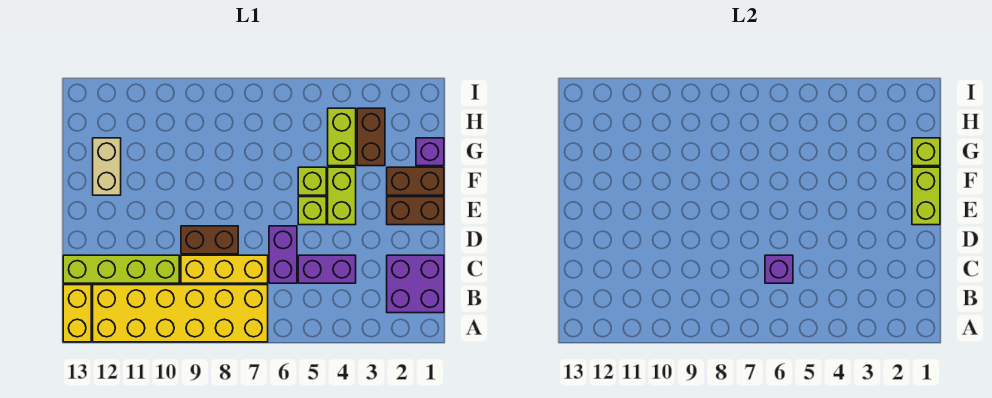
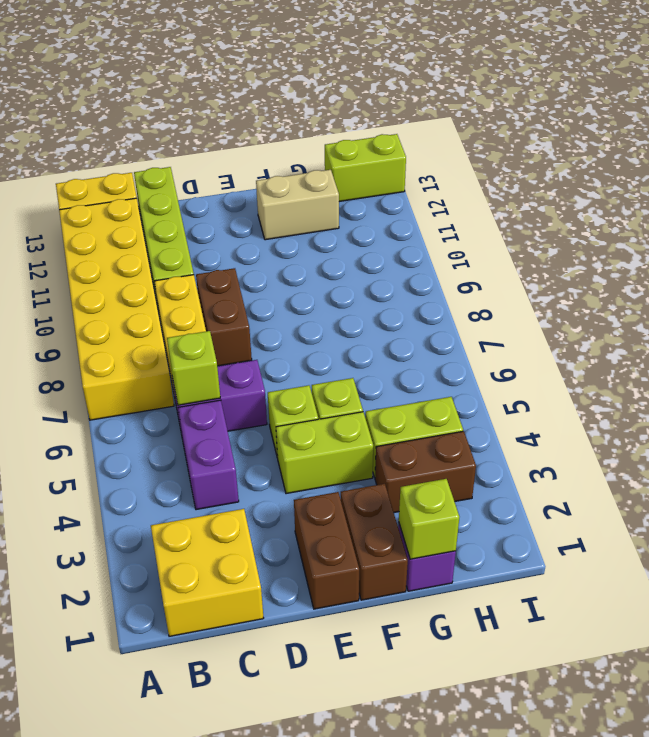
purple brick B1:C2 level 1 -> yellow brick B1:C2 level 1
purple brick C6 level 2 -> lime brick C6 level 2
lime brick E1:F1 level 2 -> lime brick H13:I13 level 1

